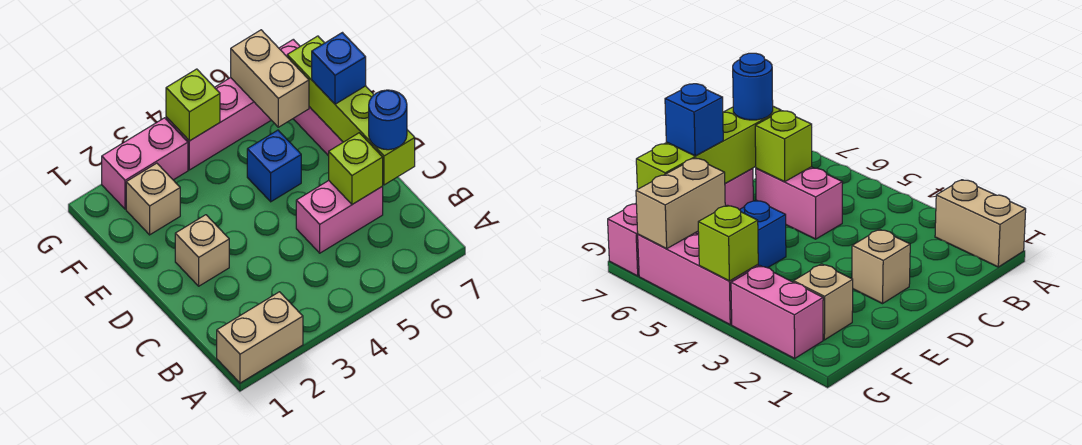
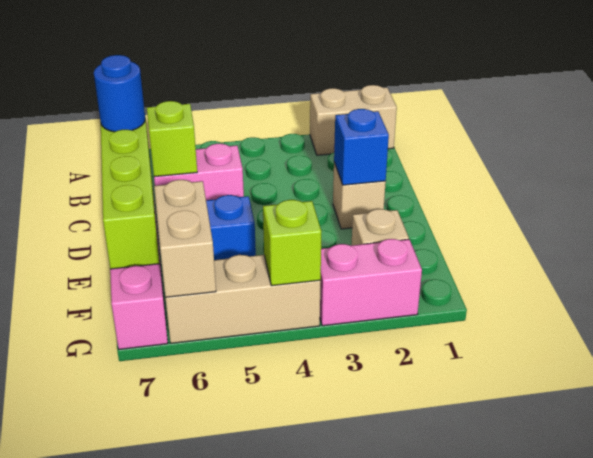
blue brick E7 level 3 -> blue brick D2 level 2
pink brick G4:G6 level 1 -> tan brick G4:G6 level 1

